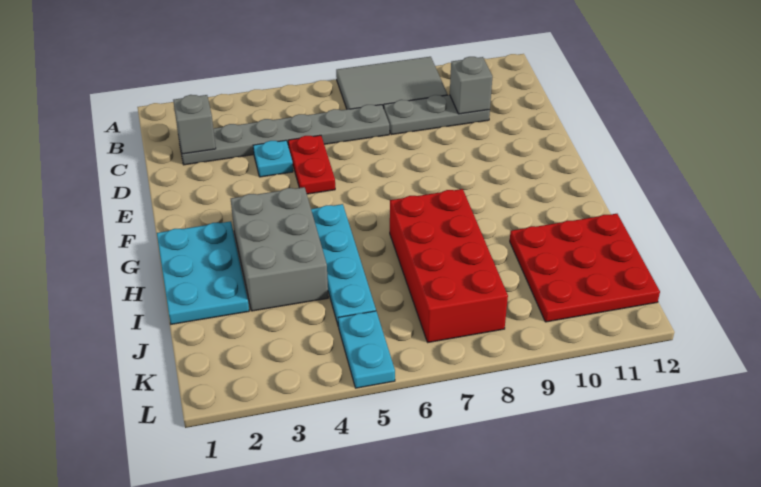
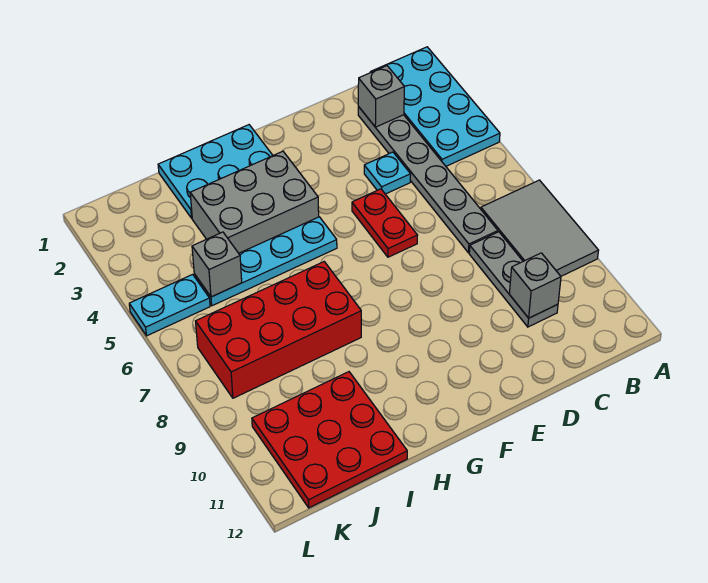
none -> cyan plate A1:B4 level 1
red plate D5:E5 level 1 -> red plate E5:E6 level 1
none -> grey brick J5 level 2

